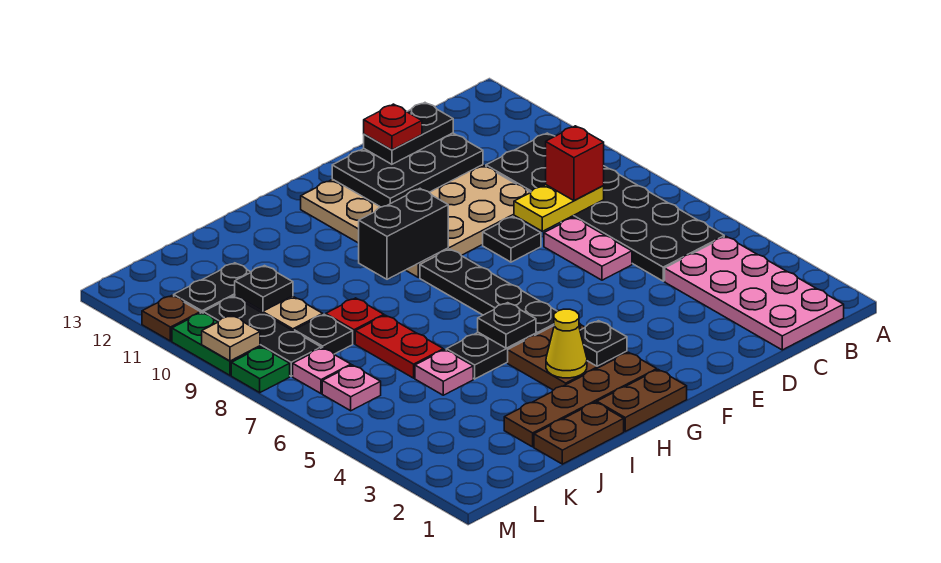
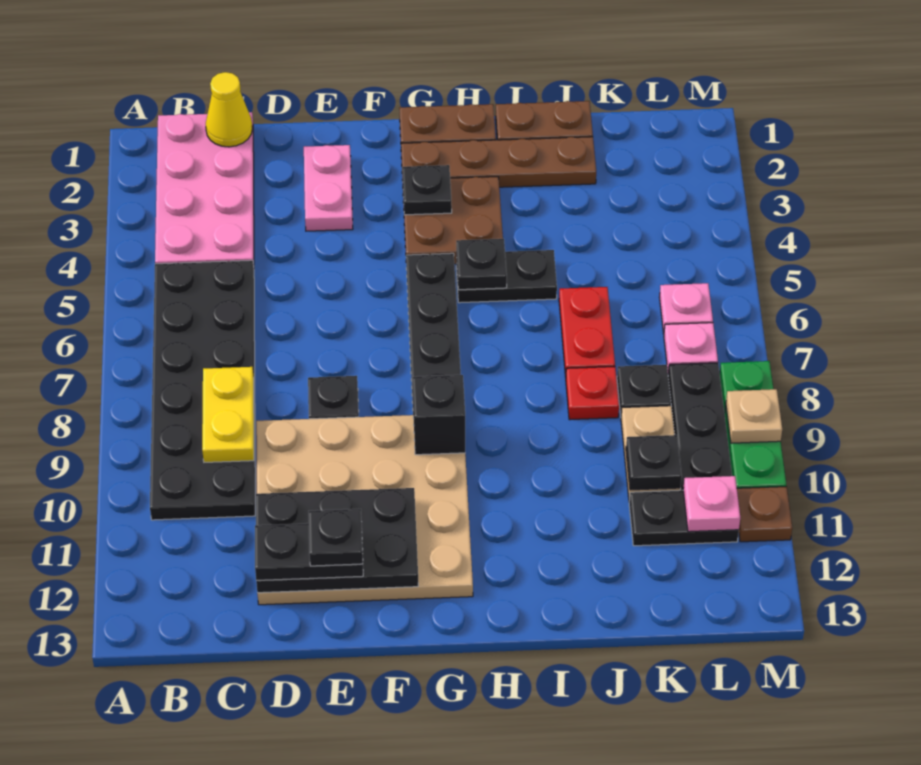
yellow plate C8:D8 level 2 -> yellow plate C8:C9 level 2
red brick C8 level 3 -> none
pink plate D6:D7 level 1 -> pink plate E2:E3 level 1
red plate E12 level 4 -> black plate E12 level 4
black brick G9:H9 level 2 -> black brick G9 level 2
yellow cone H3 level 2 -> yellow cone C1 level 2
pink plate J5 level 1 -> pink plate L11 level 2

